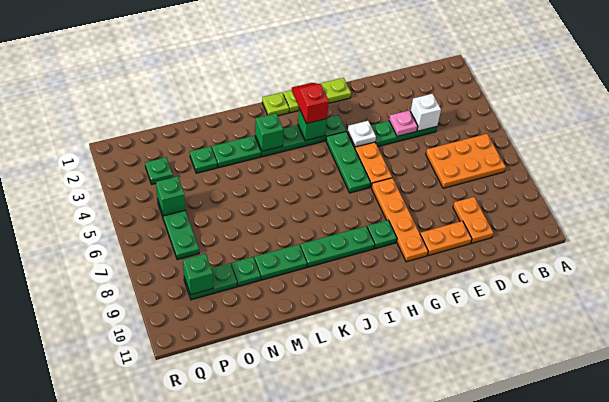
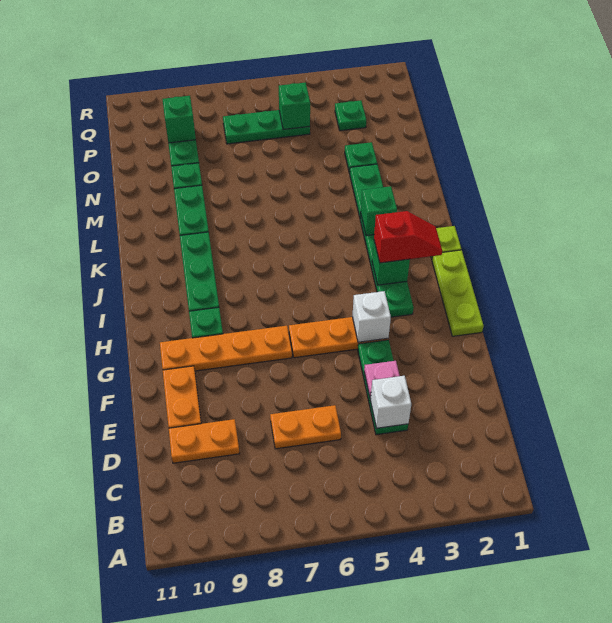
orange plate B6:D7 level 1 -> orange plate D6:D7 level 1
white plate G4 level 2 -> white brick G4 level 2
green plate H4:H6 level 1 -> none

